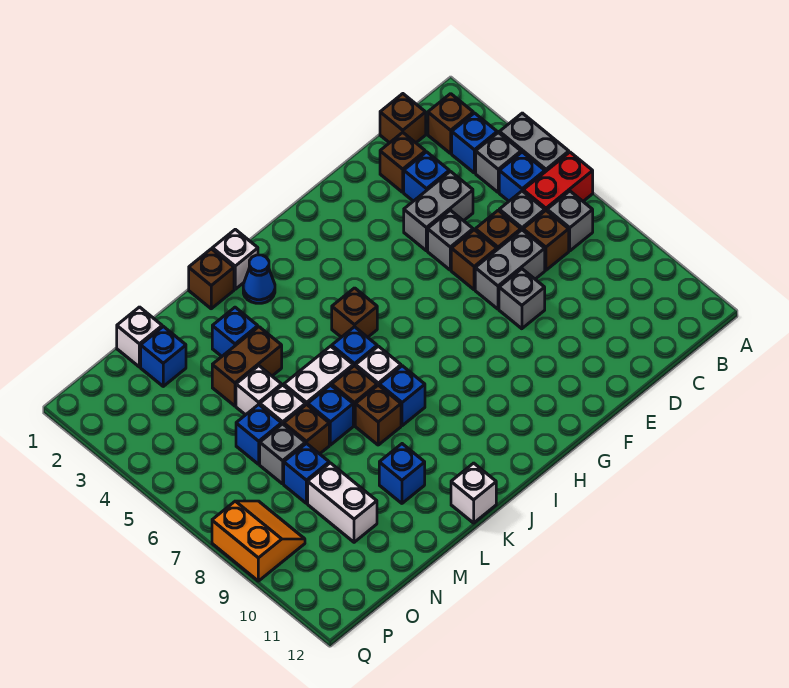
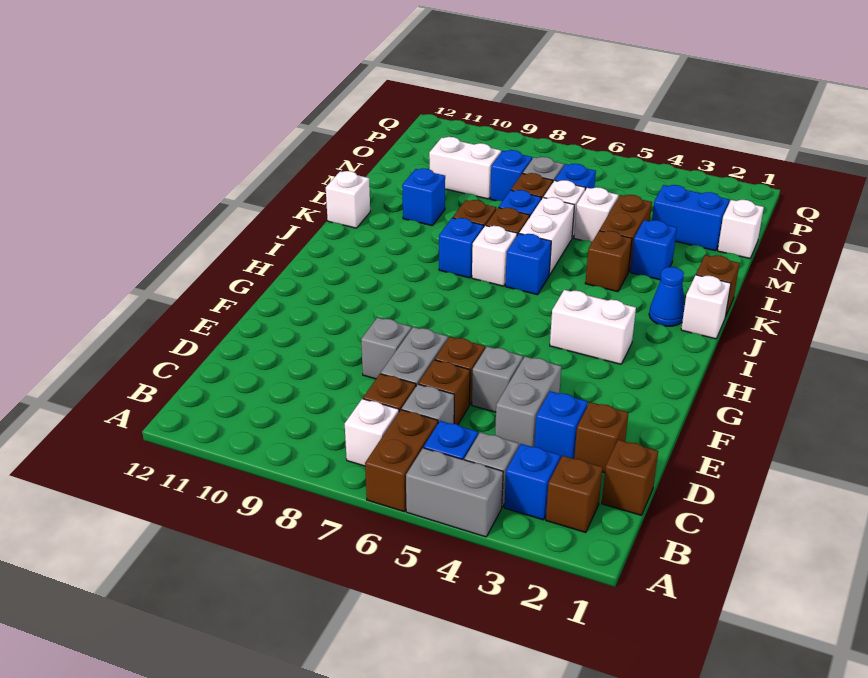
red brick A6:B6 level 1 -> brown brick A6:B6 level 1
grey brick B7 level 1 -> white brick B7 level 1
none -> white brick H3:H4 level 1
brown brick I5 level 1 -> brown brick K4 level 1
blue brick N2 level 1 -> blue brick N2:N3 level 1
orange slope P8:Q9 level 1 top Q -> none

